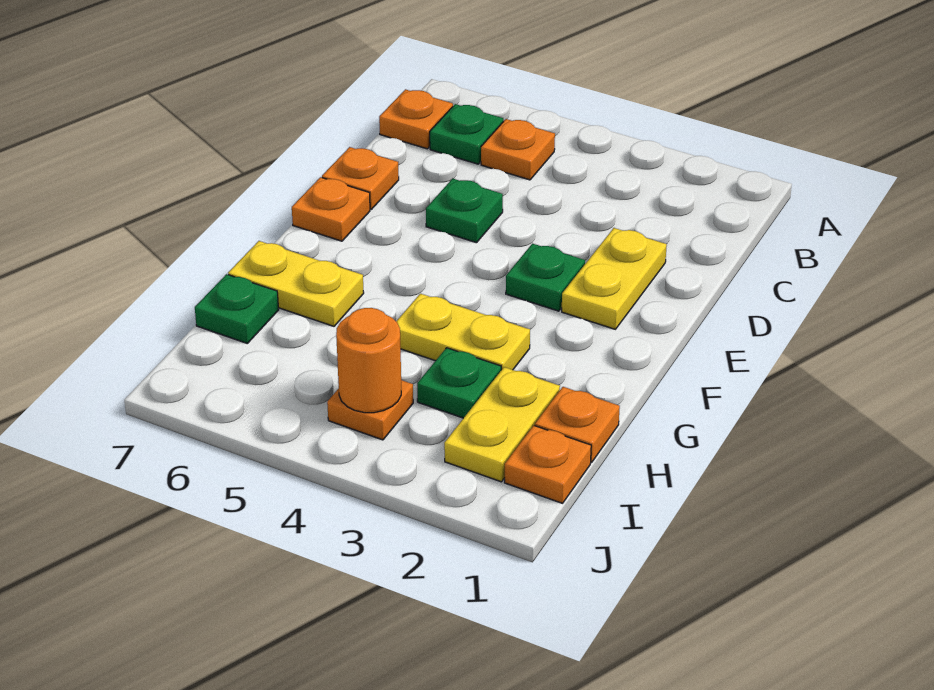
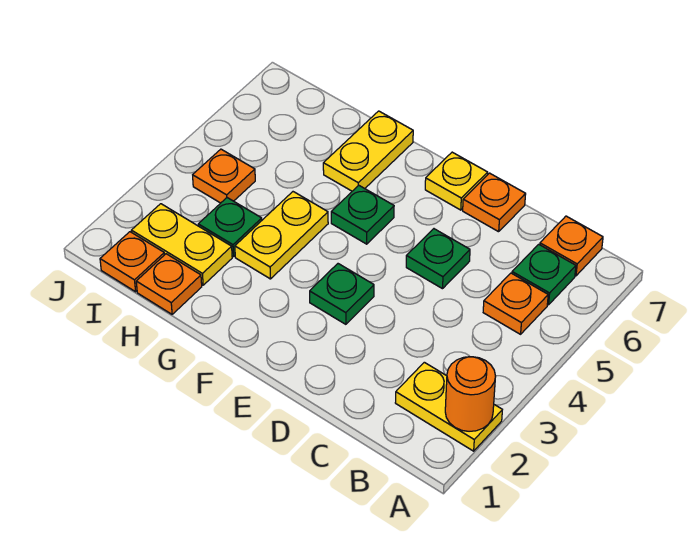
yellow plate D2:E2 level 1 -> yellow plate A2:B2 level 1
orange plate E7 level 1 -> yellow plate E7 level 1
green plate H7 level 1 -> green plate F5 level 1
orange round brick I4 level 2 -> orange round brick A2 level 2

